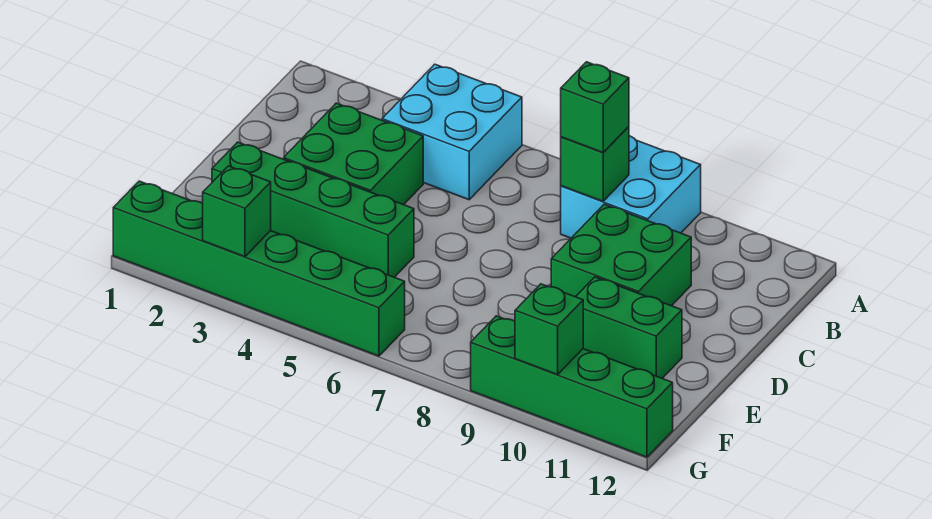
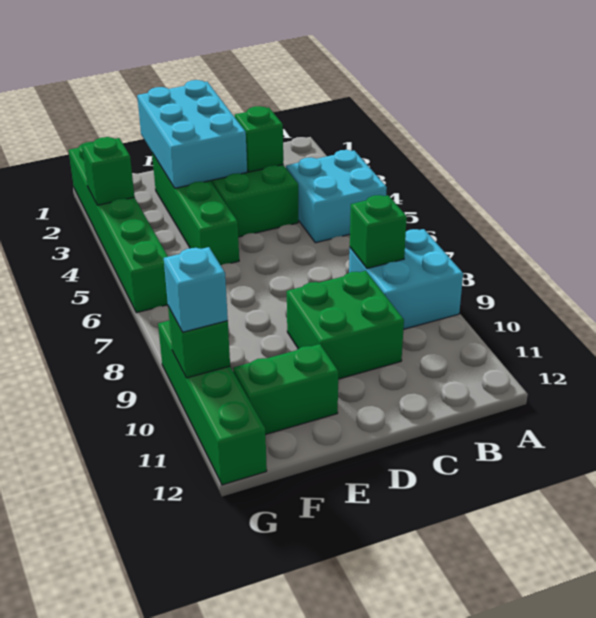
green brick B8 level 3 -> green brick C3 level 2
none -> cyan brick D1:E3 level 2
green brick E10:E11 level 1 -> green brick E11:F11 level 1
none -> cyan brick G10 level 3

